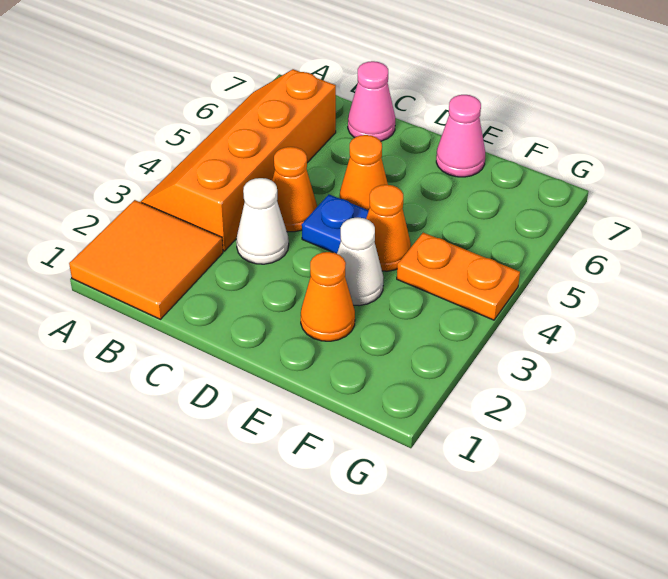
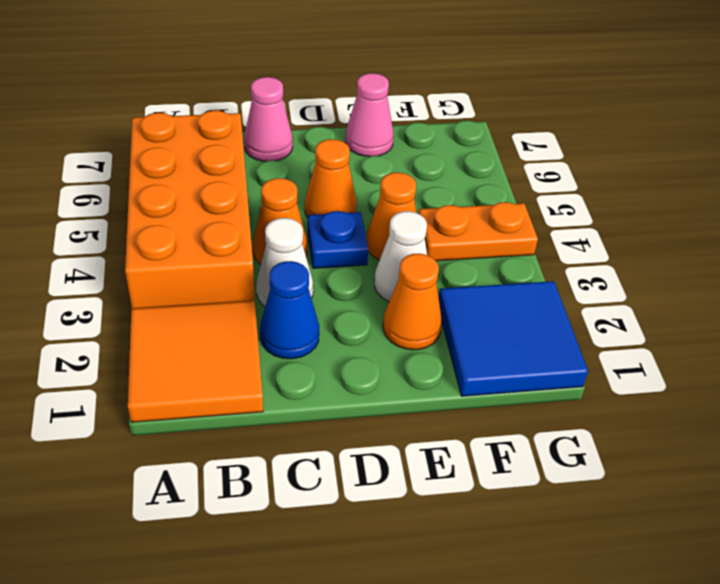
orange slope A3:B6 level 1 top B -> orange brick A3:B6 level 1
none -> blue cone C2 level 1
none -> blue tile F1:G2 level 1

